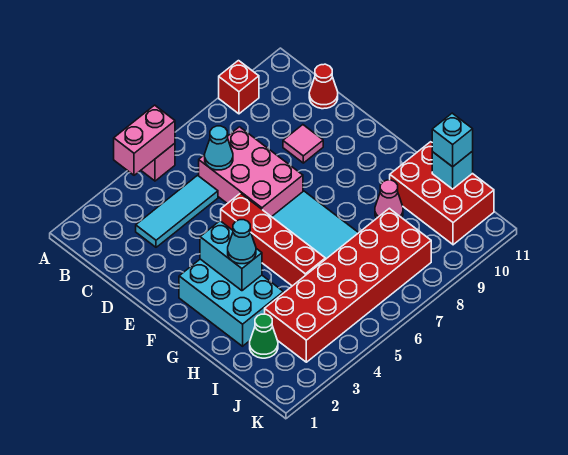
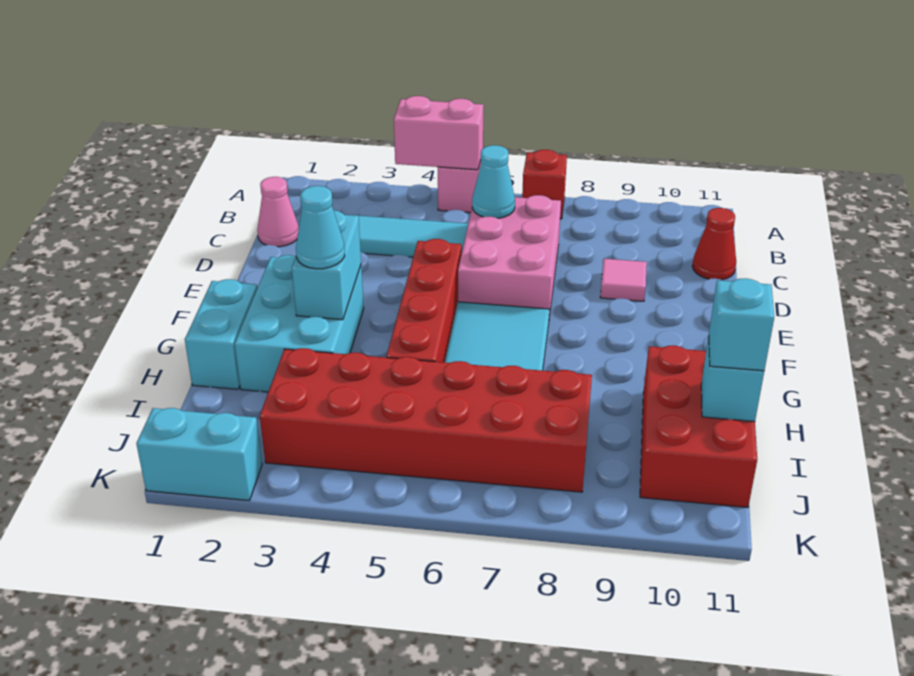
red brick A9 level 1 -> red brick A7 level 1
none -> cyan brick G1:H1 level 1
pink cone H9 level 1 -> pink cone C1 level 1
green cone I2 level 1 -> none
none -> cyan brick K1:K2 level 1

